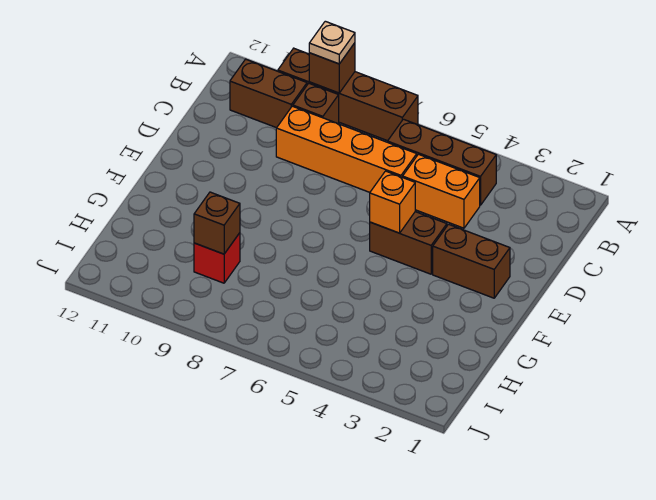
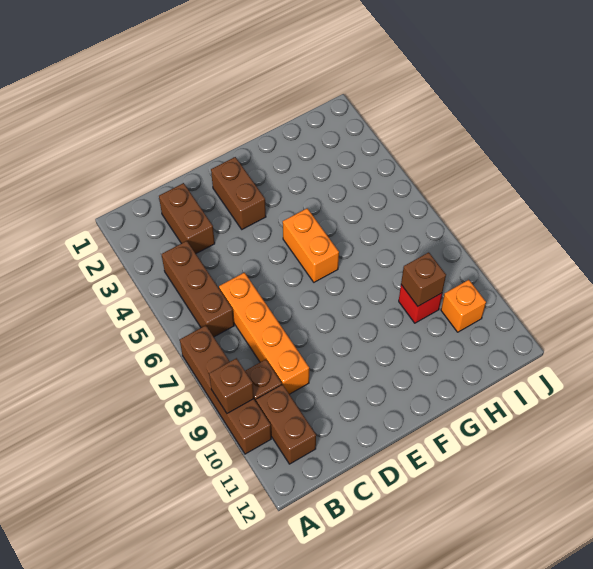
tan plate A9 level 3 -> none
orange brick C4:C5 level 1 -> orange brick F5:F6 level 1
brown brick E4:E5 level 1 -> brown brick C2:C3 level 1
orange brick E5 level 2 -> orange brick I10 level 1

